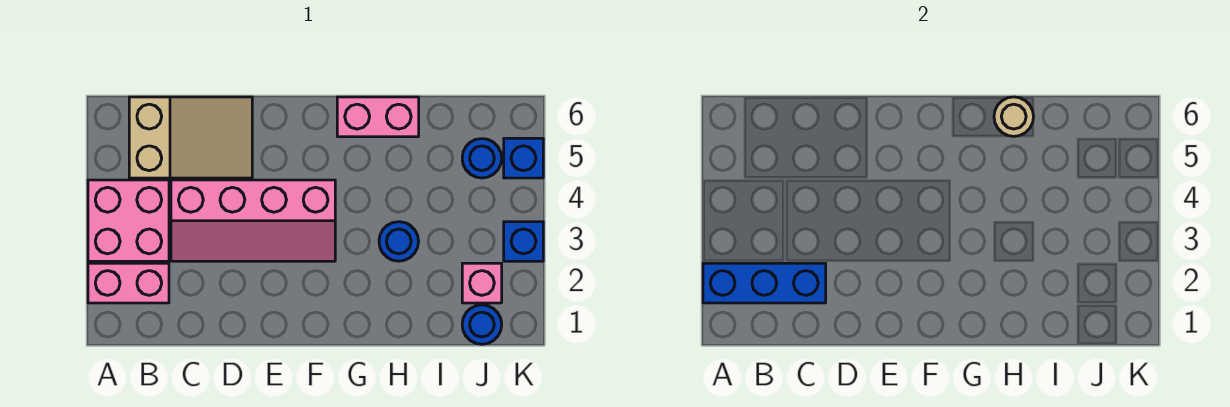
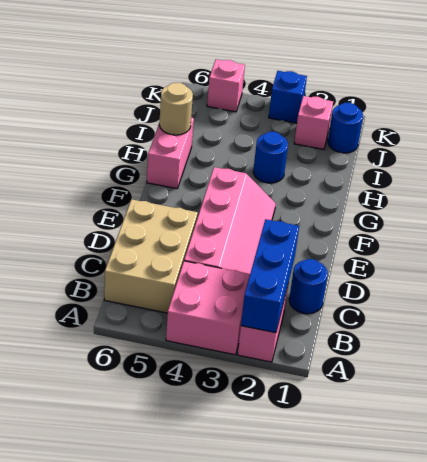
tan slope B5:D6 level 1 top B -> tan brick B5:D6 level 1
blue round brick J5 level 1 -> blue round brick C1 level 1
blue brick K5 level 1 -> pink brick K5 level 1

